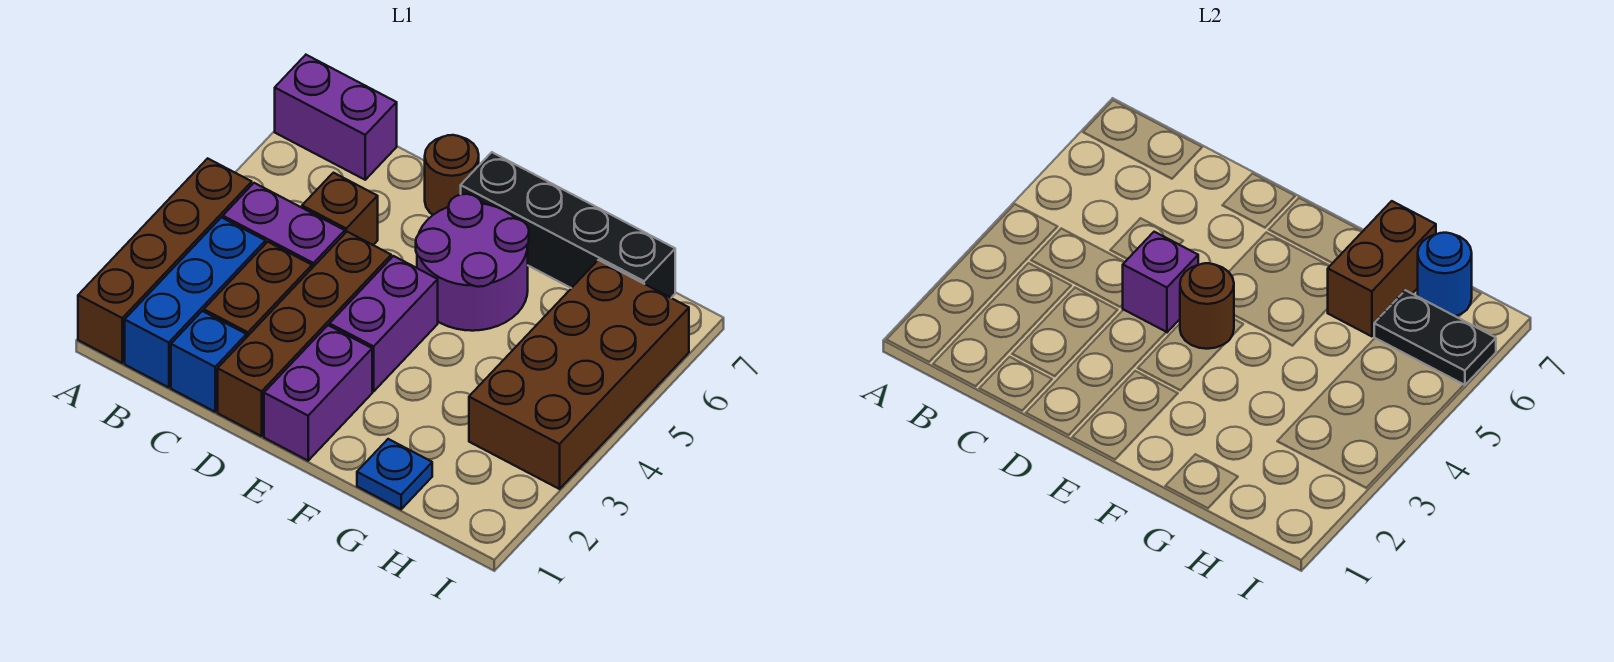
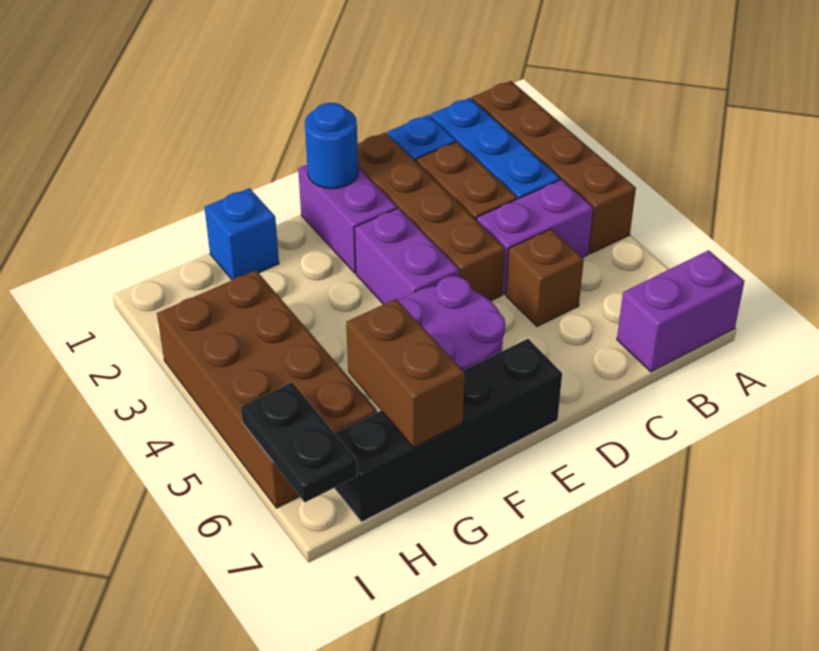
purple brick D4 level 2 -> none
brown round brick D7 level 1 -> none
brown round brick E4 level 2 -> none
blue plate G1 level 1 -> blue brick G1 level 1
black plate H6:I6 level 2 -> black plate I6:I7 level 2
blue round brick H7 level 2 -> blue round brick E1 level 2

